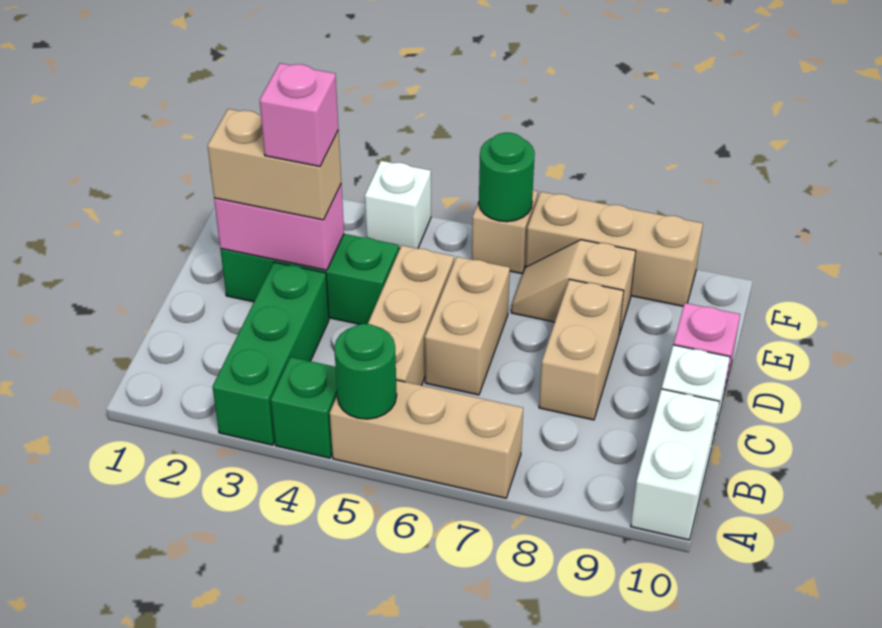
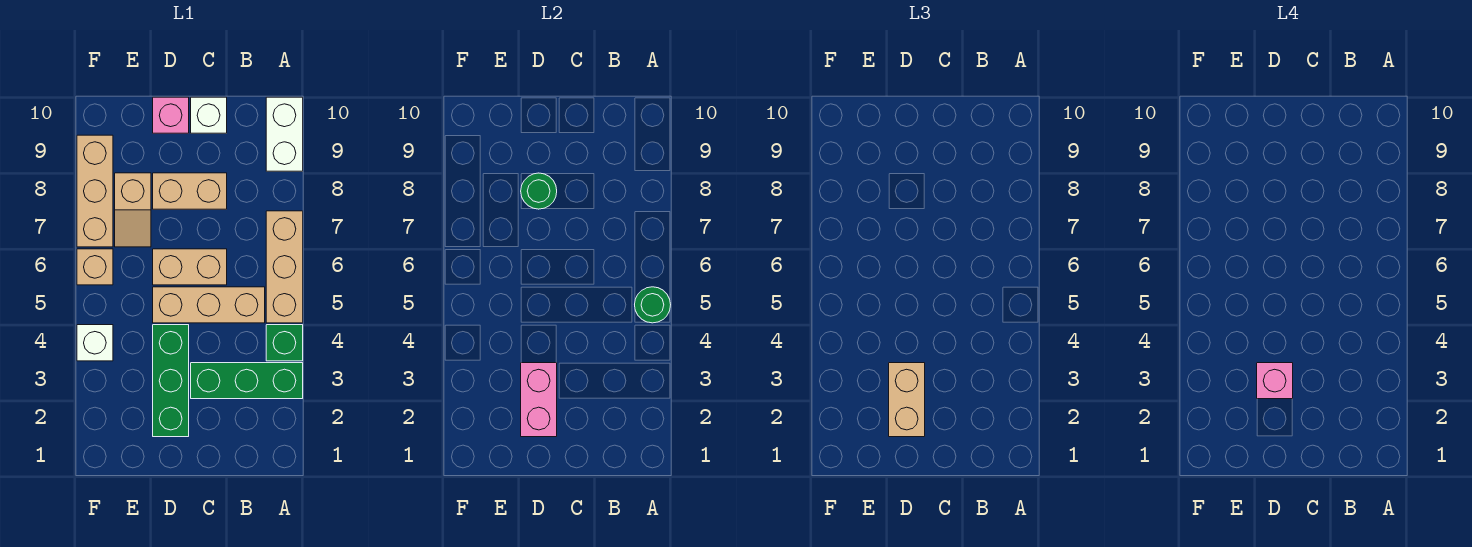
white brick A10:B10 level 1 -> white brick A9:A10 level 1
green round brick F6 level 2 -> green round brick D8 level 2

